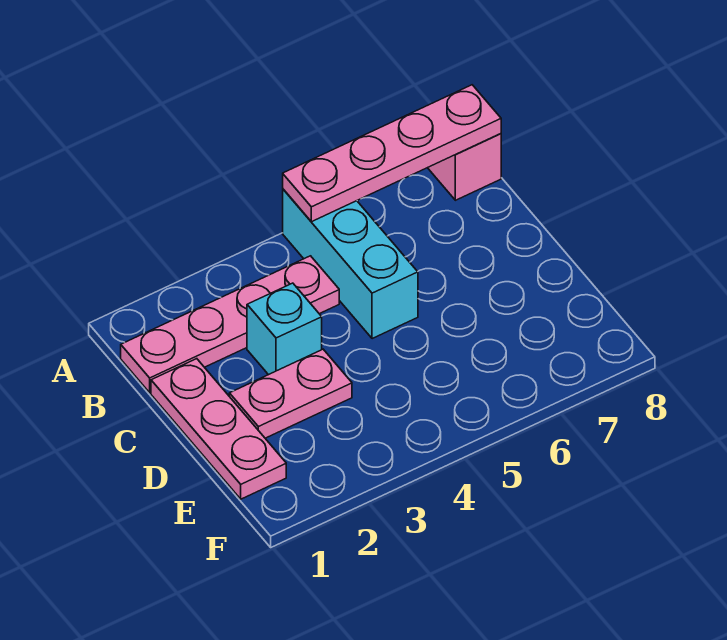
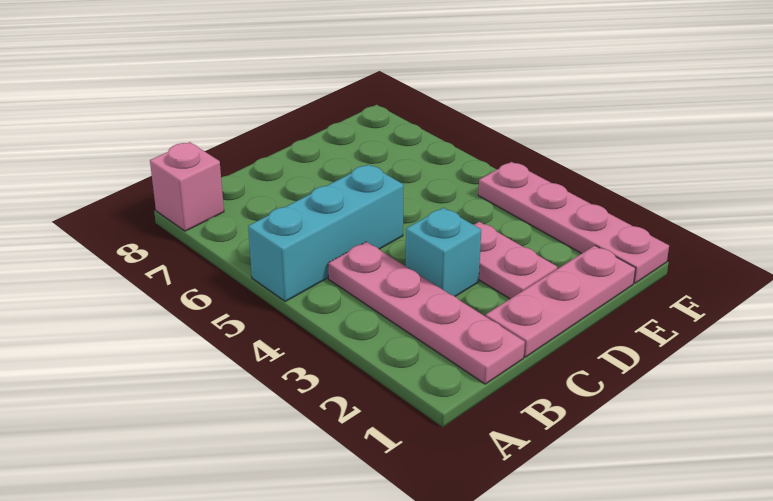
pink plate A5:A8 level 2 -> pink plate F1:F4 level 1

